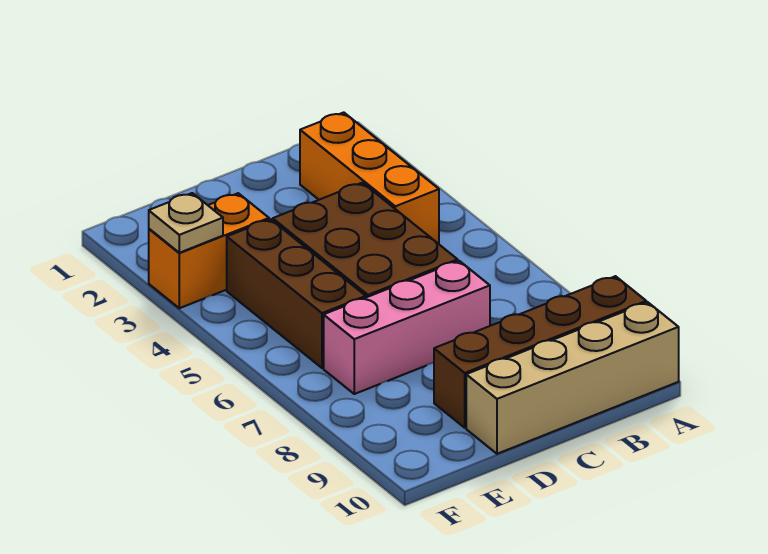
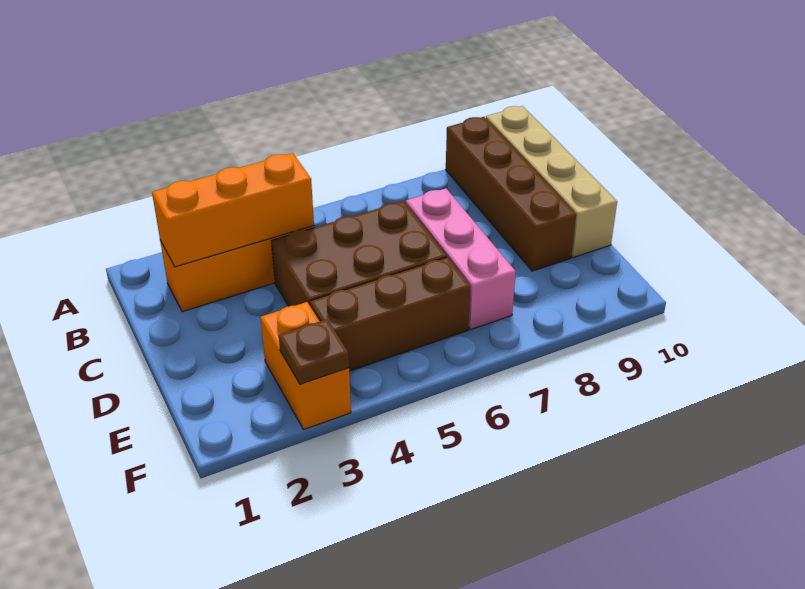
none -> orange brick B2:B4 level 2
tan plate F3 level 2 -> brown plate F3 level 2

